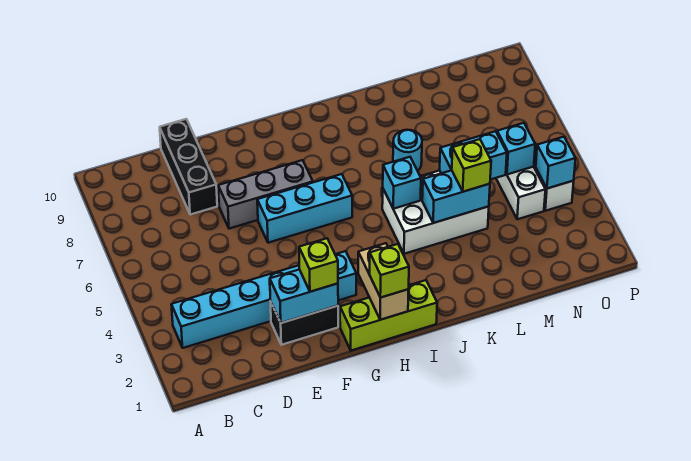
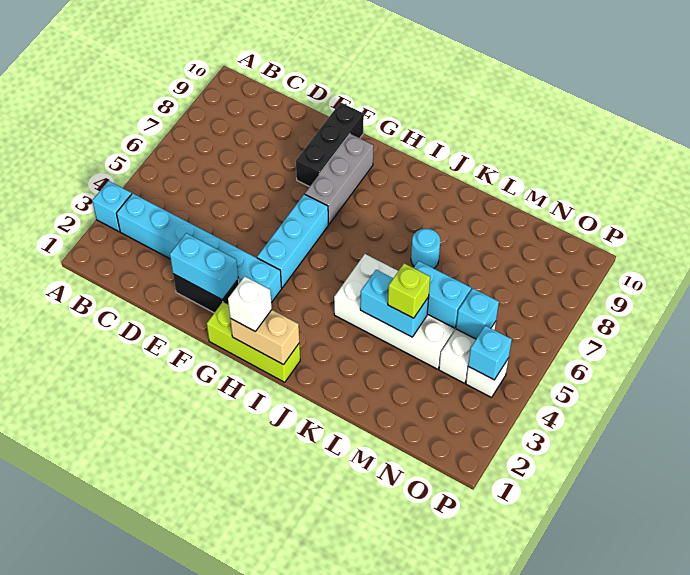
black brick D8:D10 level 1 -> black brick F8:F10 level 1
grey brick E7:G7 level 1 -> grey brick G7:G9 level 1
lime brick F2 level 3 -> none
cyan brick F6:H6 level 1 -> cyan brick G4:G6 level 1
tan brick H1:H2 level 2 -> tan brick H1:I1 level 2
lime brick H1 level 3 -> white brick H1 level 3
white brick J4:L5 level 1 -> white brick J4:M5 level 1
cyan brick J5 level 2 -> cyan brick A3 level 1

